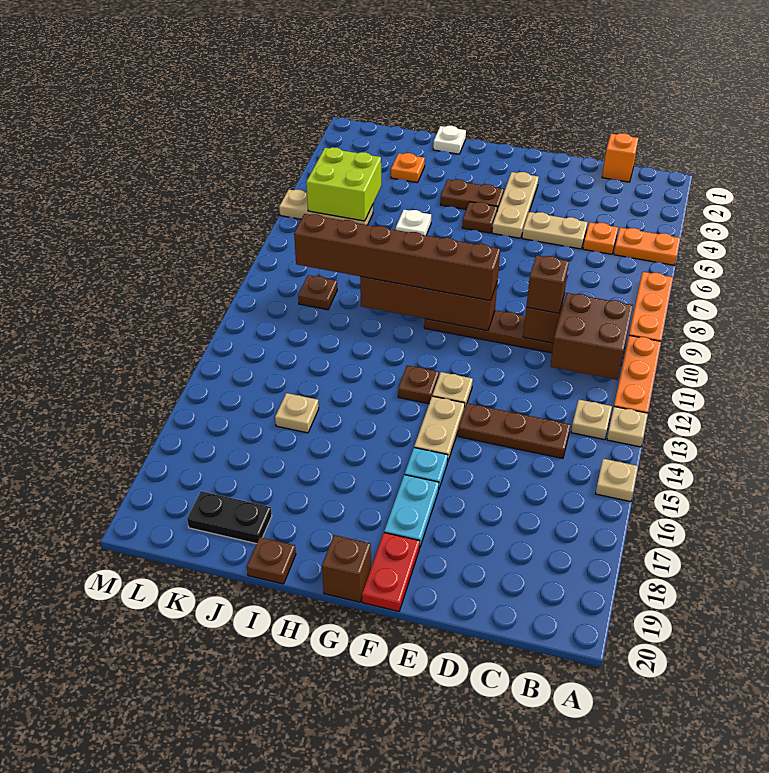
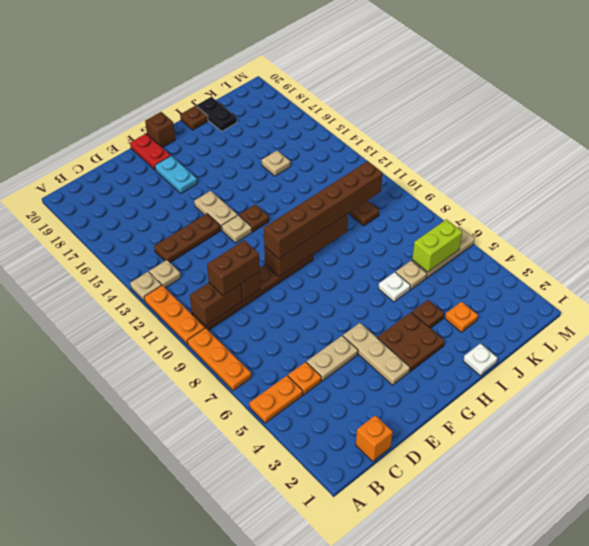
tan plate A15 level 1 -> tan plate J6 level 1
brown brick B10:C11 level 2 -> brown brick B10:C10 level 2
brown brick D10 level 3 -> brown brick C10:D10 level 3
cyan plate F16 level 1 -> none
brown plate G4:H4 level 1 -> brown plate G3:H4 level 1
brown plate G5 level 1 -> brown plate I4 level 1
black plate J19:K19 level 1 -> black plate J19:J20 level 1
lime brick K5:L6 level 2 -> lime brick K6:L6 level 2

